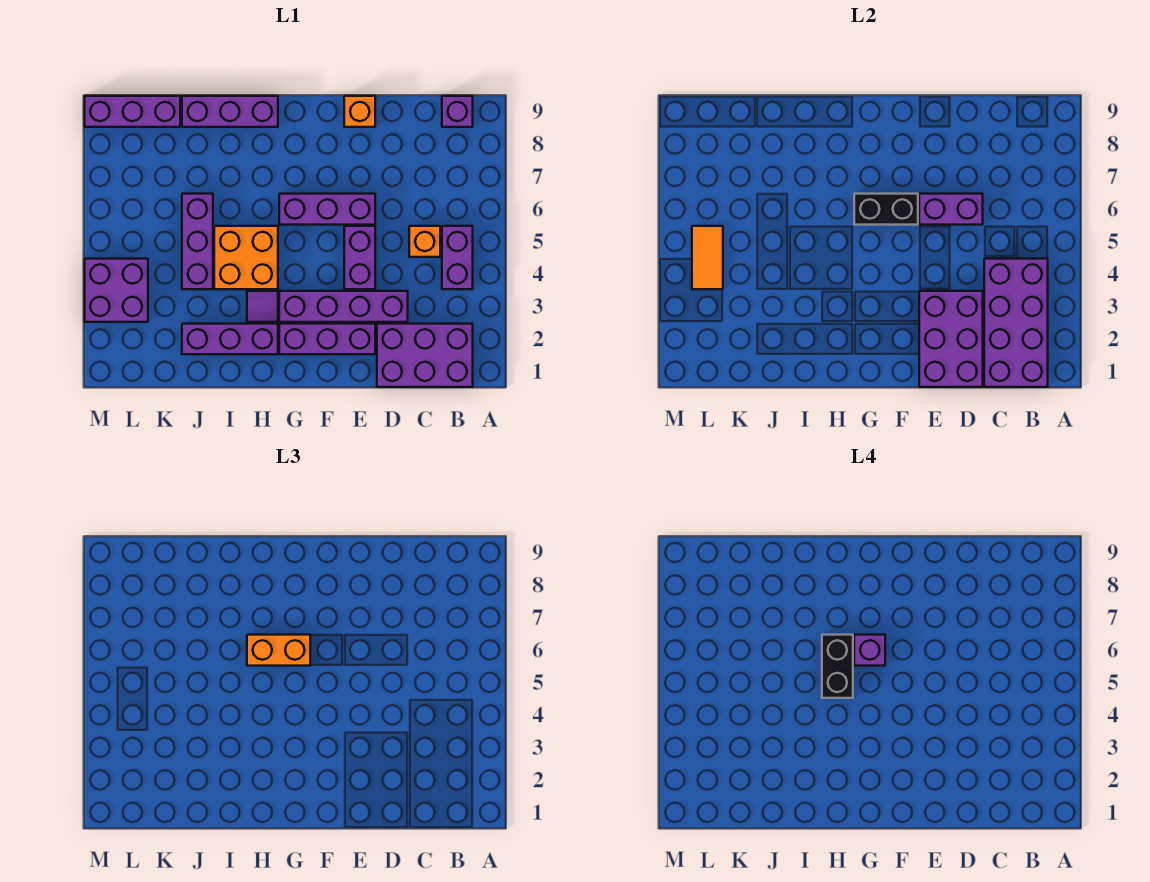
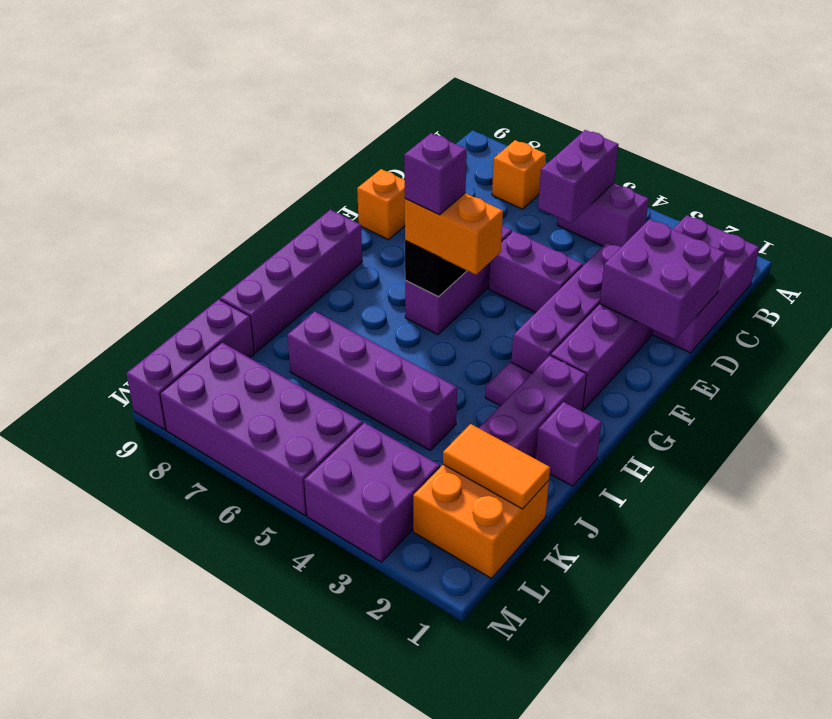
purple brick B1:C4 level 2 -> purple brick L5:M8 level 1
purple brick B9 level 1 -> purple brick I1 level 1
orange brick C5 level 1 -> orange brick B7 level 1
purple brick D1:E3 level 2 -> purple brick D1:E2 level 2
purple brick D6:E6 level 2 -> purple brick B5:C5 level 2
orange brick G6:H6 level 3 -> orange brick G5:G6 level 3
orange brick H4:I5 level 1 -> orange brick K1:L2 level 1
black brick H5:H6 level 4 -> none
purple brick H9:J9 level 1 -> purple brick G9:J9 level 1
purple brick J4:J6 level 1 -> purple brick J4:J7 level 1
orange tile L4:L5 level 2 -> orange tile K1:K2 level 2

